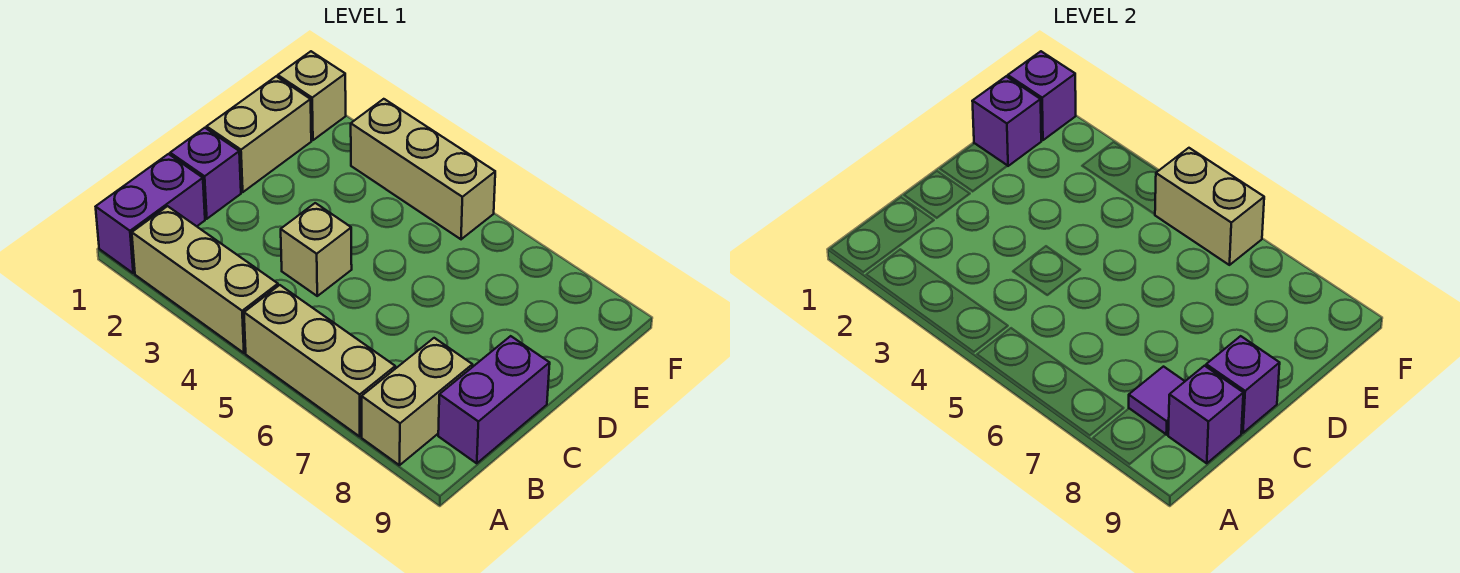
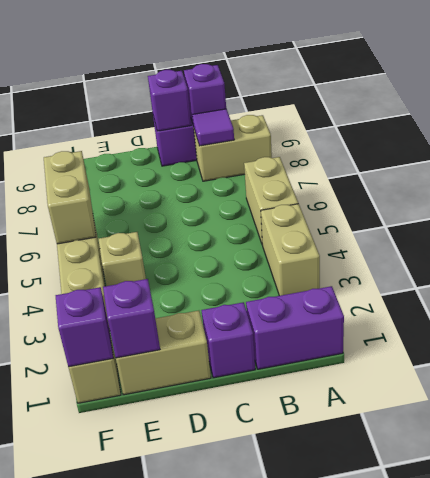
tan brick A2:A4 level 1 -> tan brick A3:A4 level 1
tan brick A5:A7 level 1 -> tan brick A5:A6 level 1
tan brick C4 level 1 -> tan brick E4 level 1

